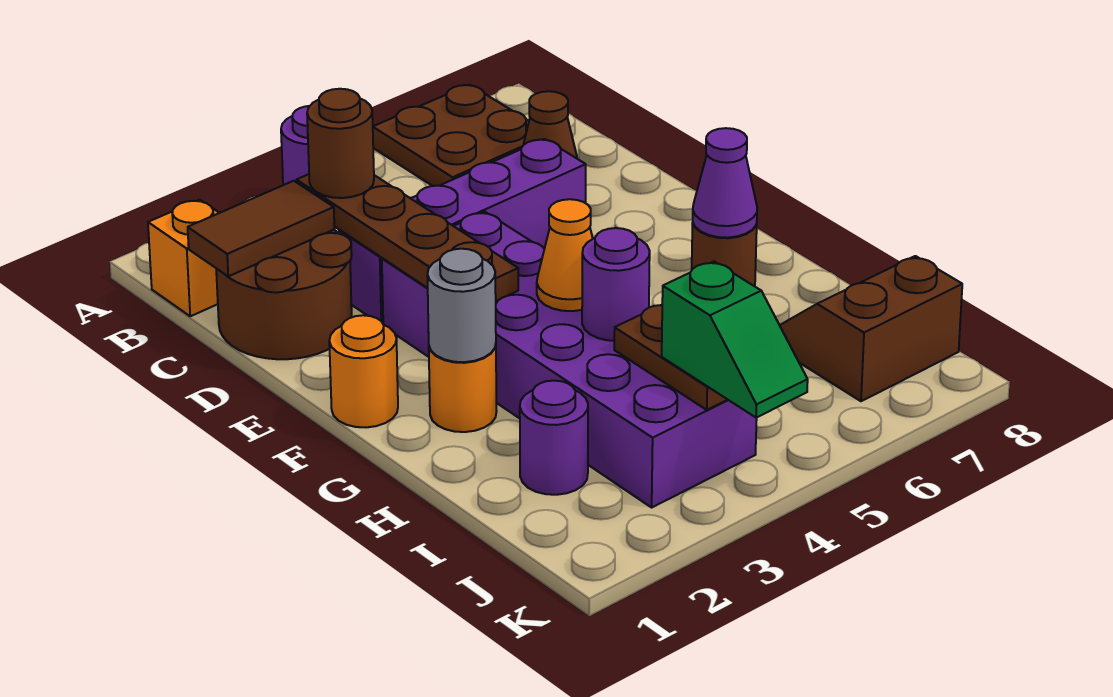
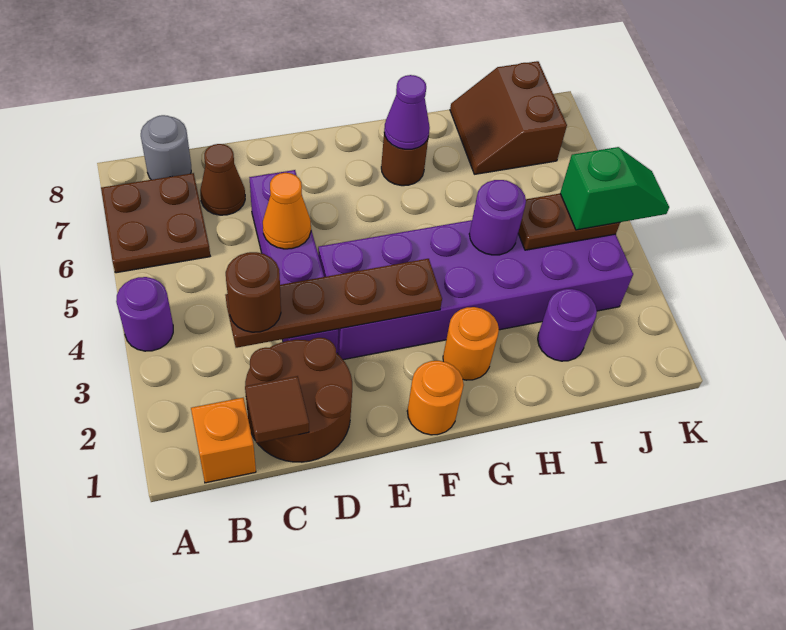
brown tile C1:C2 level 2 -> brown tile C1 level 2
grey round brick G2 level 2 -> grey round brick B8 level 1
orange cone G4 level 2 -> orange cone D5 level 2

